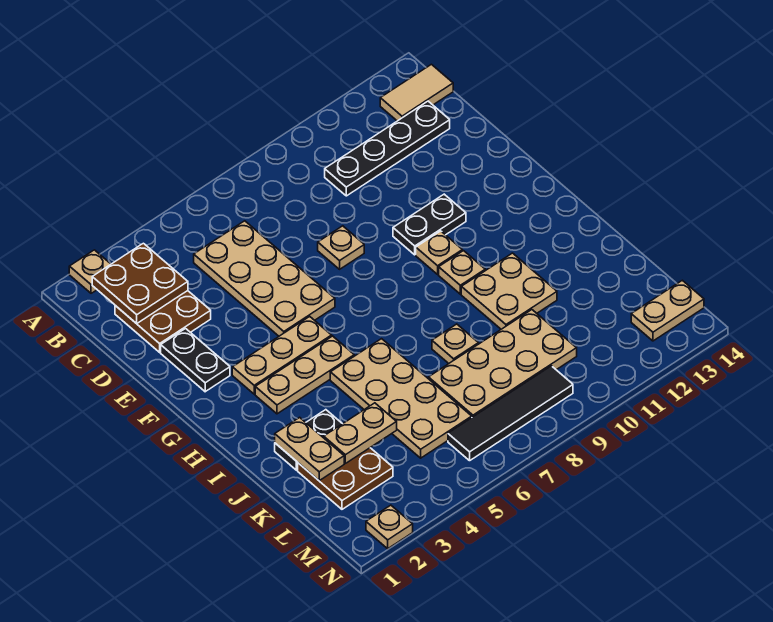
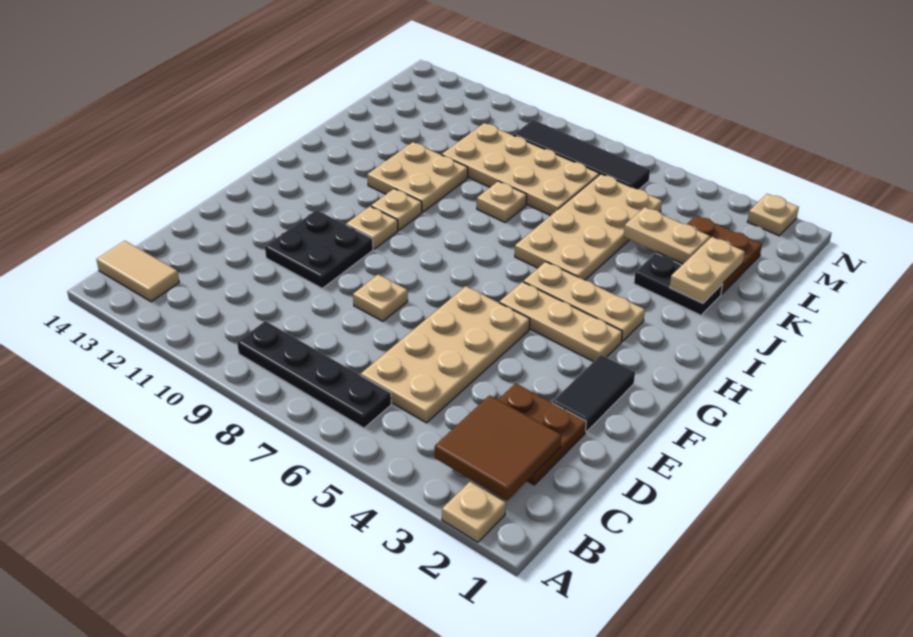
brown plate B2:C3 level 2 -> brown tile B2:C3 level 2
black plate C10:C13 level 1 -> black plate B6:B9 level 1
black plate E2:F2 level 1 -> black tile E2:F2 level 1
black plate F10:F11 level 1 -> black plate E10:F11 level 1
tan plate M13:M14 level 1 -> none

